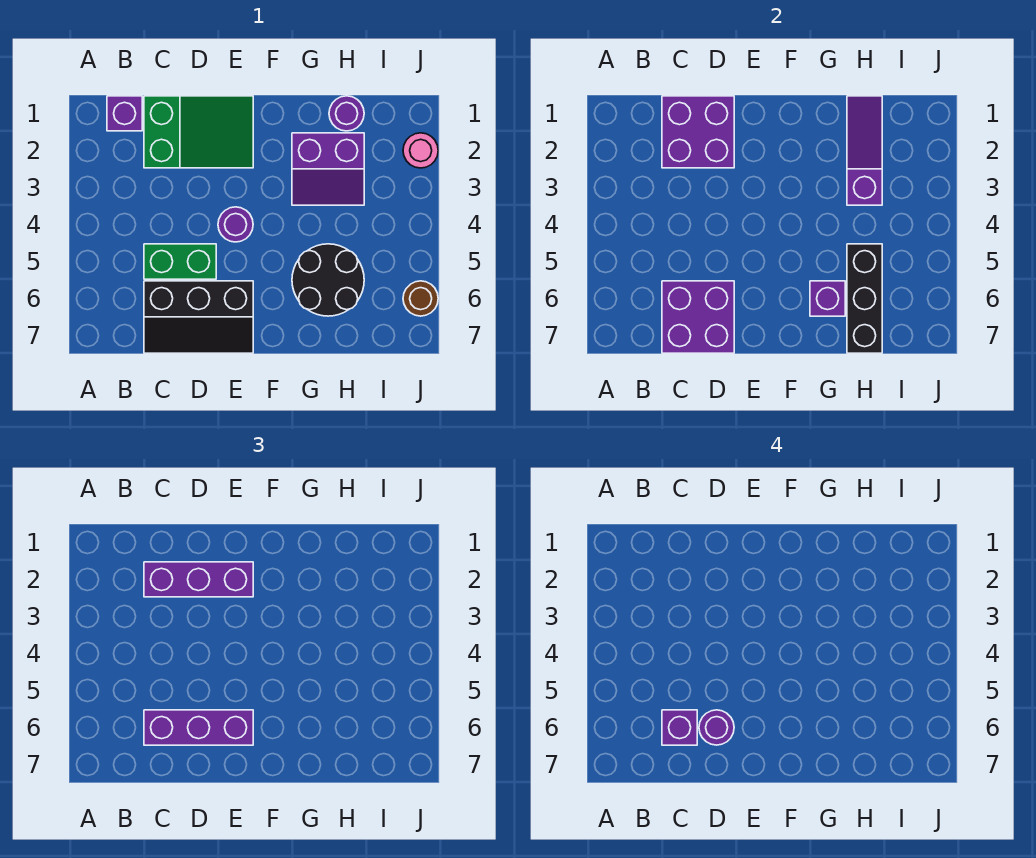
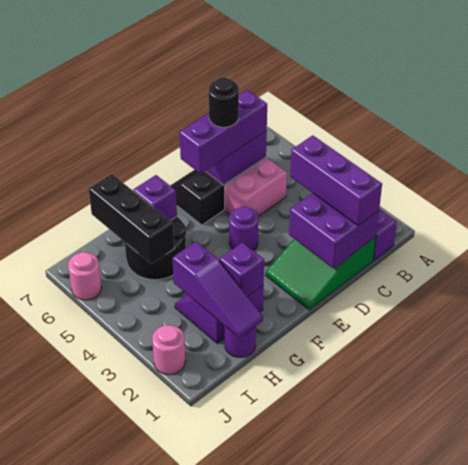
purple brick C2:E2 level 3 -> purple brick C1:C3 level 3
green brick C5:D5 level 1 -> pink brick C5:D5 level 1
purple brick C6 level 4 -> purple brick G2 level 2
purple round brick D6 level 4 -> black round brick D6 level 4
brown round brick J6 level 1 -> pink round brick J6 level 1

